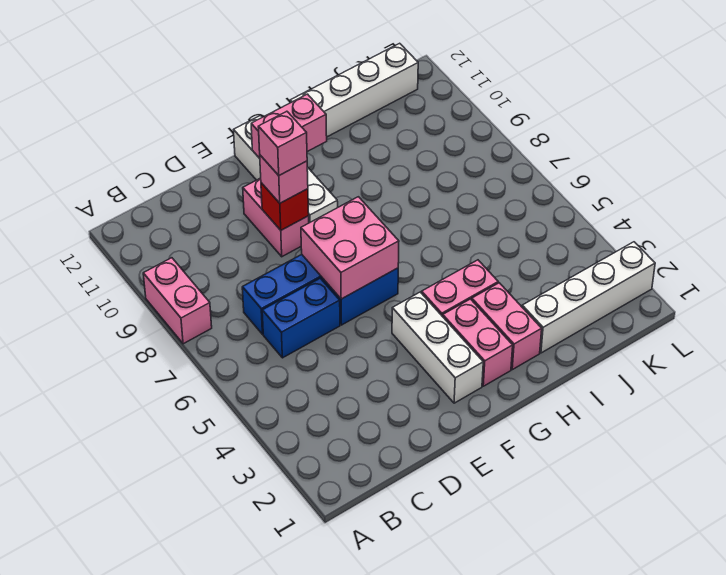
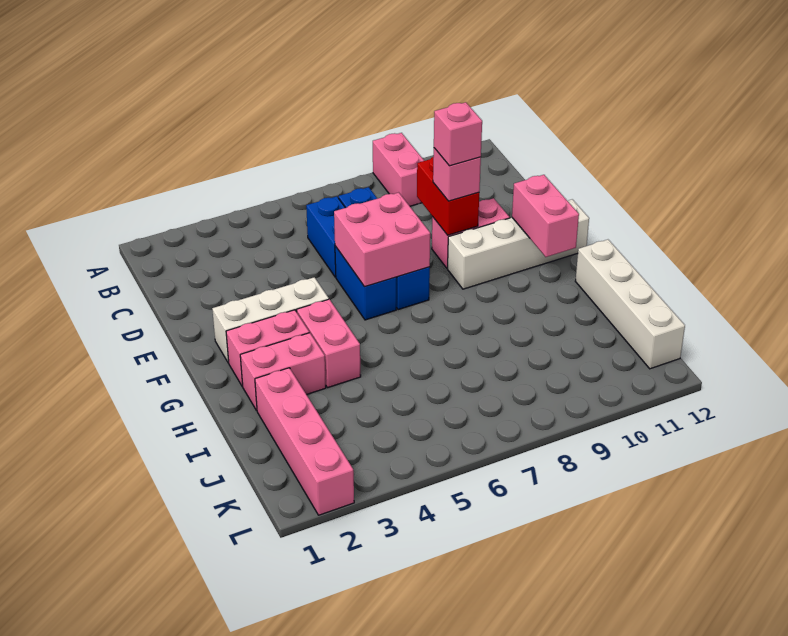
pink brick A8:A9 level 1 -> pink brick A9:B9 level 1
red brick E9 level 2 -> red brick D9:E9 level 2
white brick I2:L2 level 1 -> pink brick I2:L2 level 1

